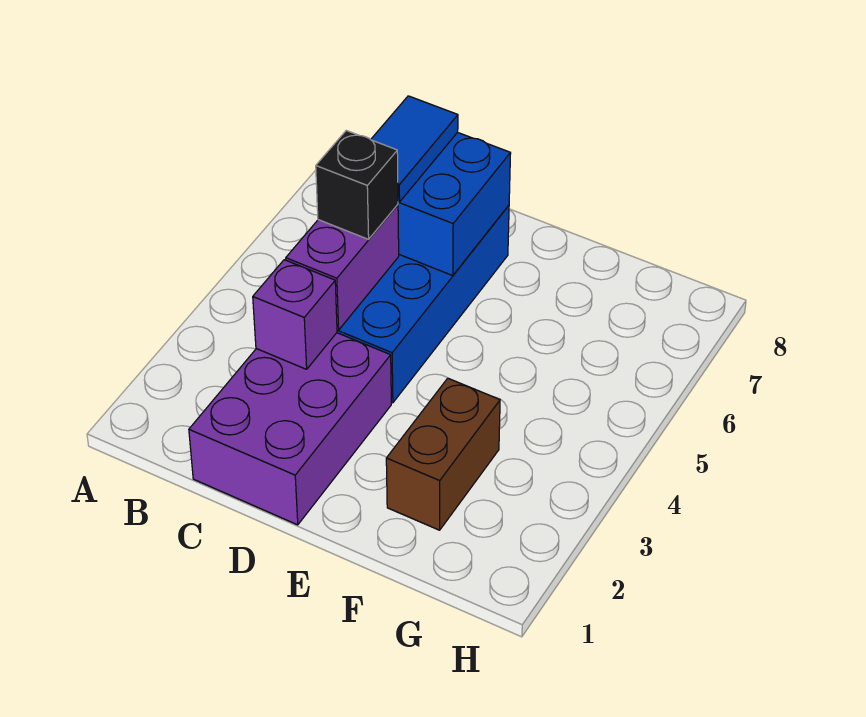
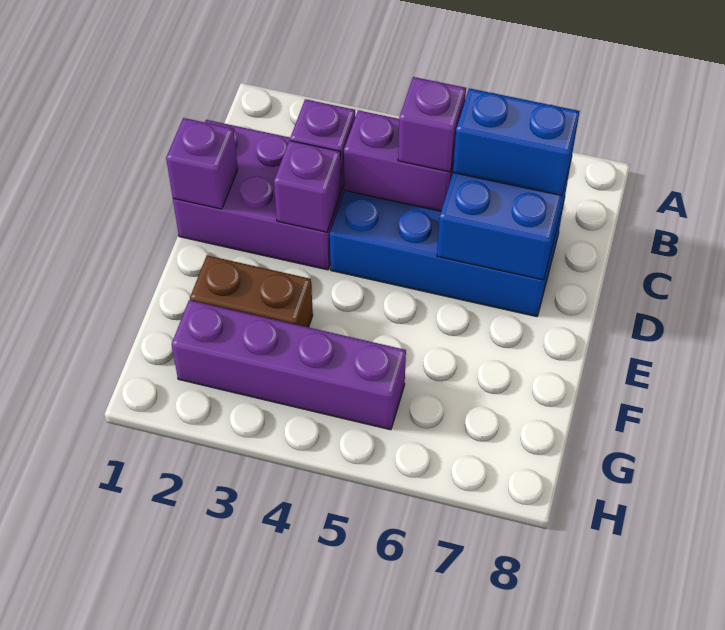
black brick C5 level 3 -> purple brick C5 level 3
blue tile C6:C7 level 3 -> blue brick C6:C7 level 3
none -> purple brick D1 level 2
none -> purple brick D3 level 2
none -> purple brick G2:G5 level 1

